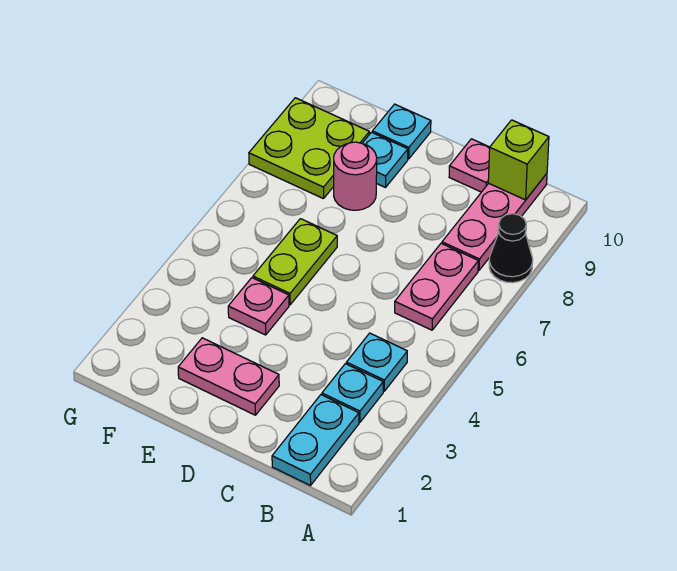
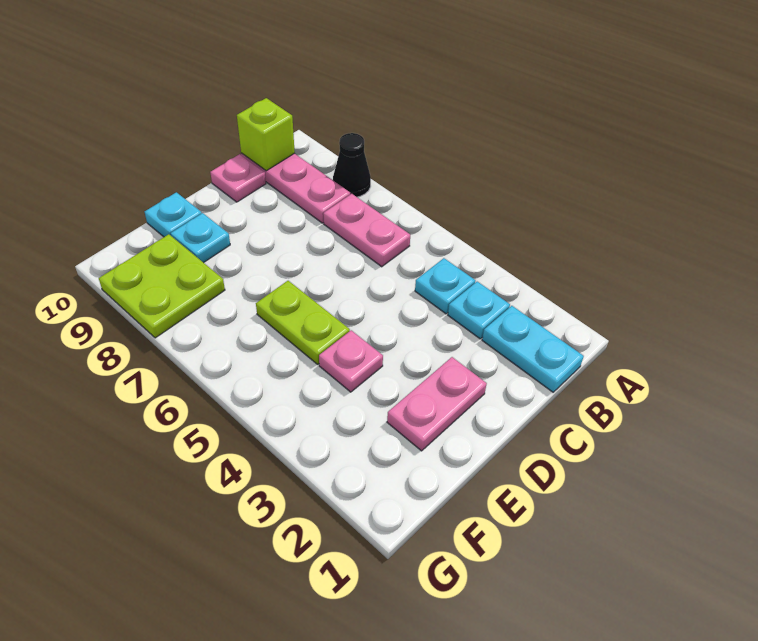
pink round brick E8 level 1 -> none

